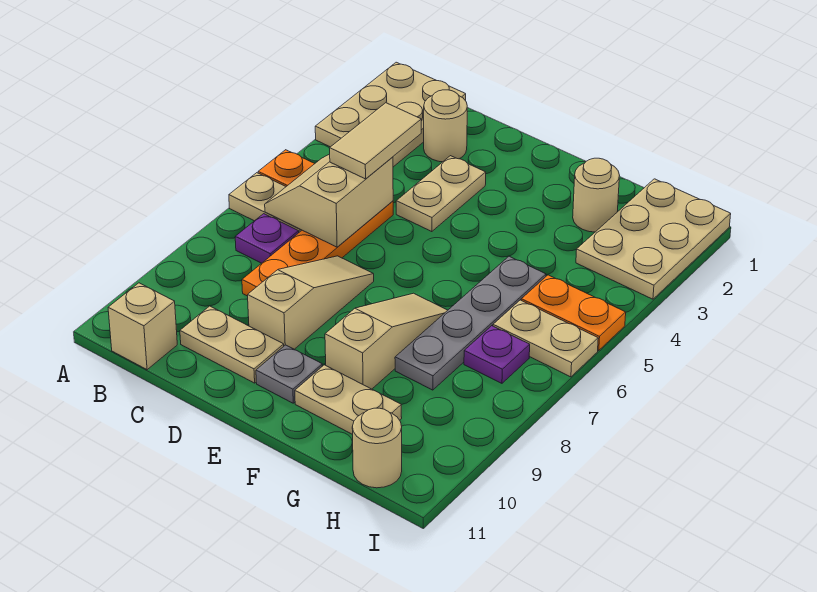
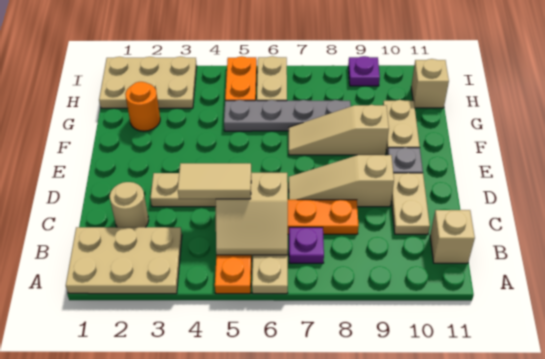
tan round brick G2 level 1 -> orange round brick G2 level 1
purple plate H7 level 1 -> purple plate I9 level 1
tan round brick H11 level 1 -> tan brick H11 level 1

